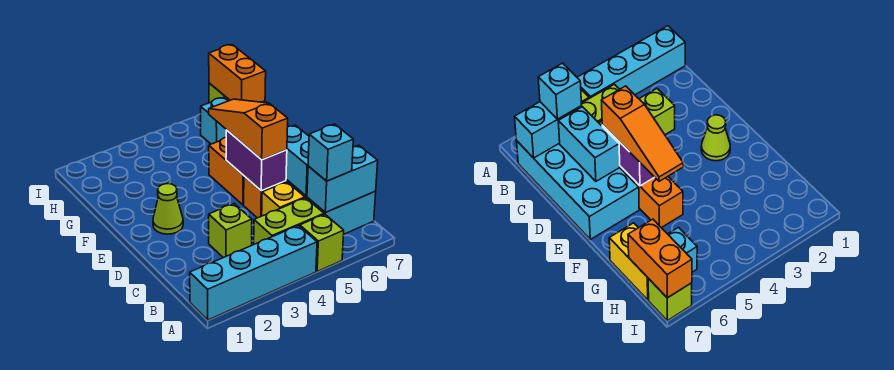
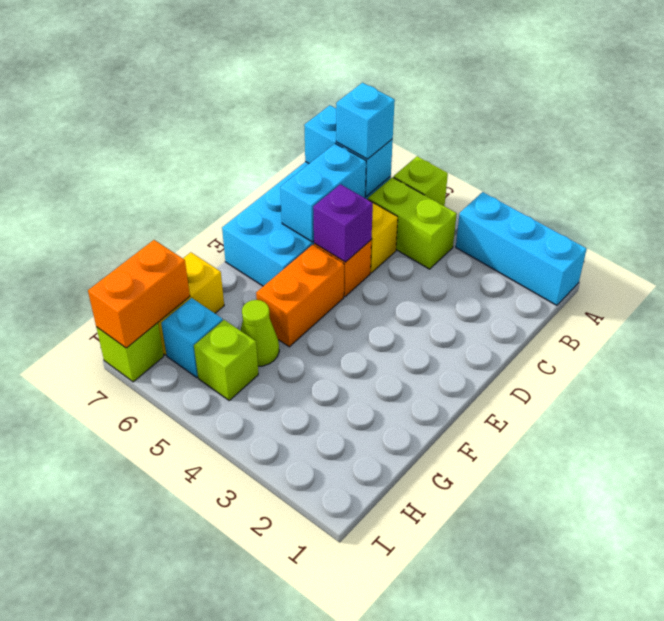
cyan brick A1:A4 level 1 -> cyan brick A1:A3 level 1
lime brick C3 level 1 -> lime brick H5 level 1
purple brick D5:E5 level 2 -> purple brick D5 level 2
orange slope D5:F5 level 3 top D -> none
lime cone E2 level 1 -> lime cone G5 level 1

